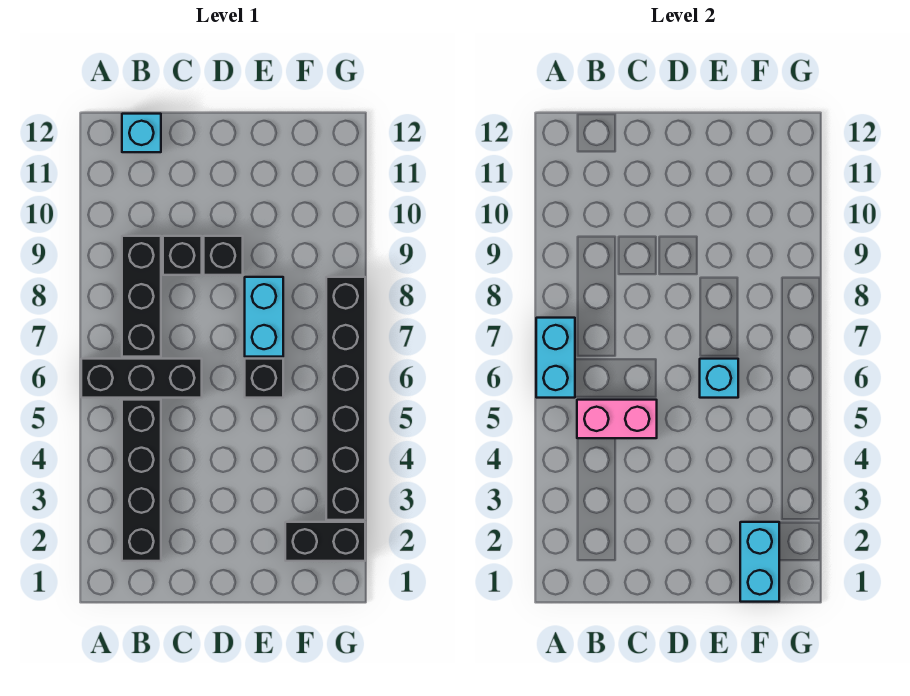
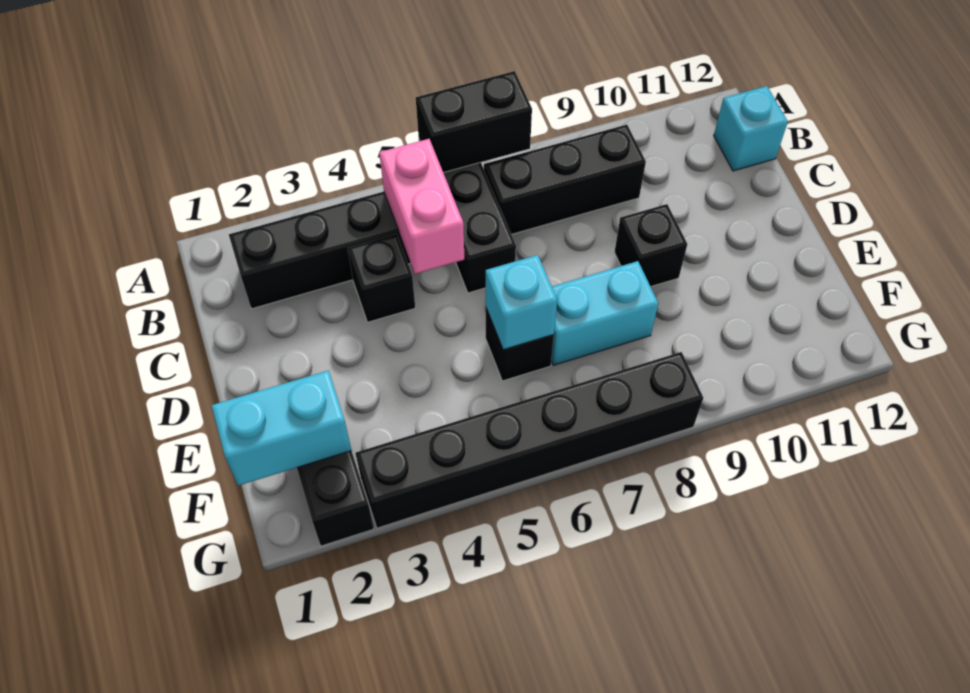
cyan brick A6:A7 level 2 -> black brick A6:A7 level 2
black brick C9 level 1 -> black brick C4 level 1

